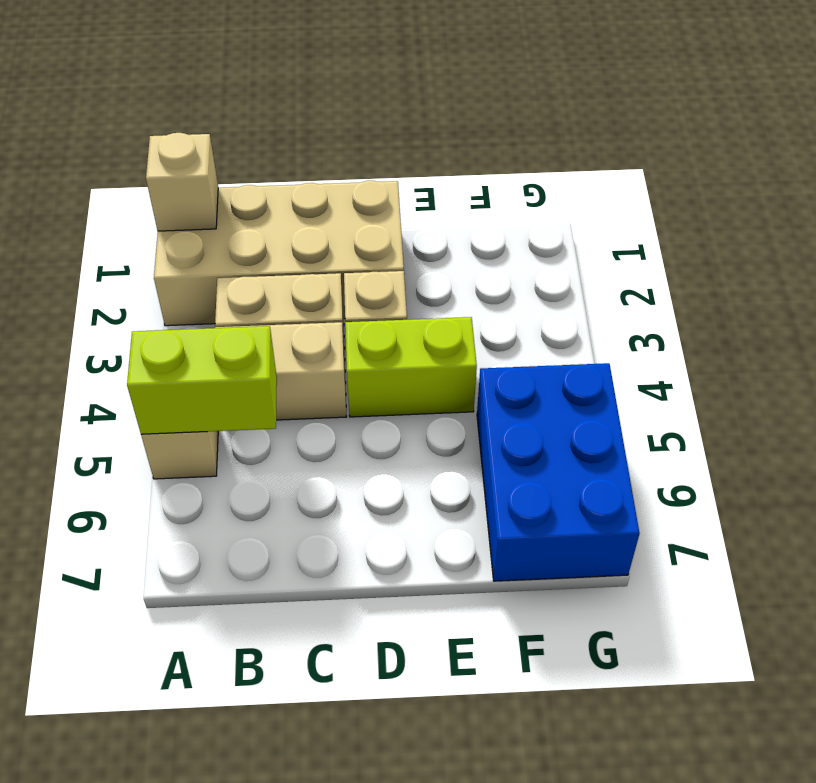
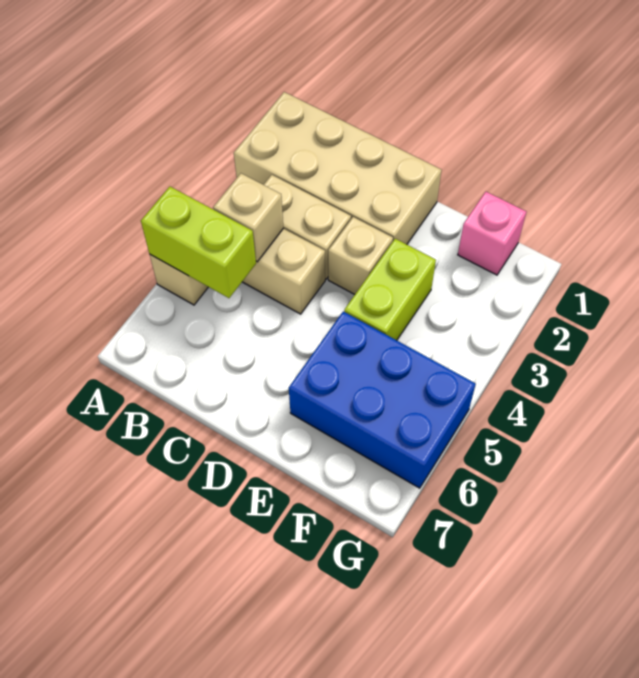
tan brick A1 level 2 -> tan brick B4 level 2
lime brick D4:E4 level 1 -> lime brick E3:E4 level 1
none -> pink brick F1 level 1
blue brick F5:G7 level 1 -> blue brick E5:G6 level 1

